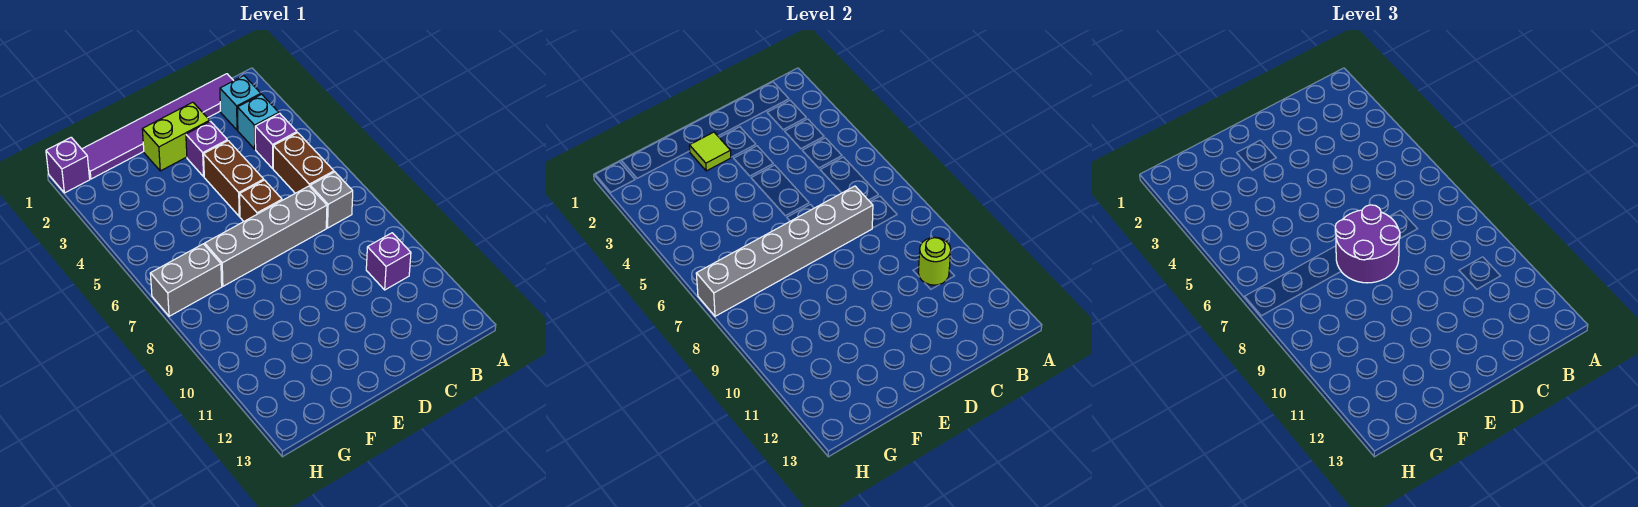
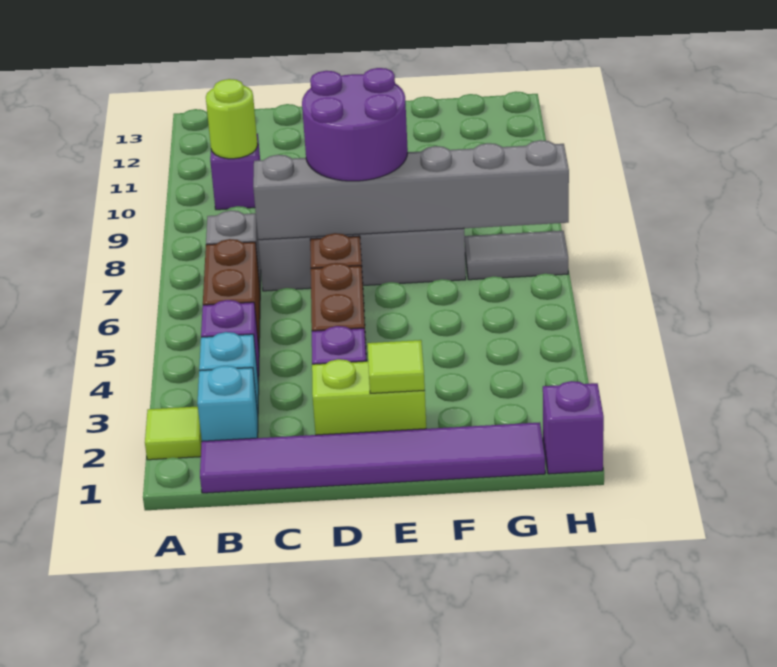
none -> lime tile A2 level 1
grey brick G7:H7 level 1 -> grey tile G7:H7 level 1

